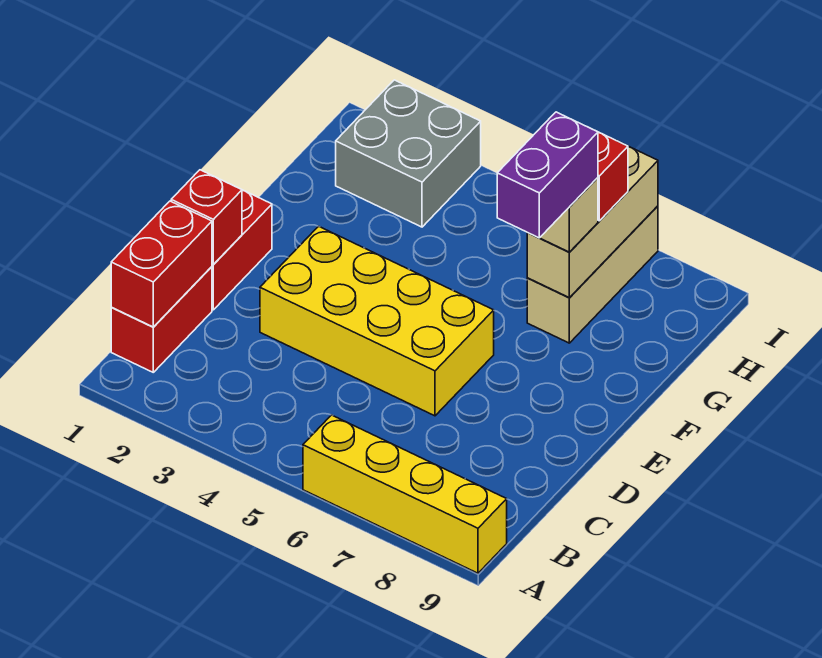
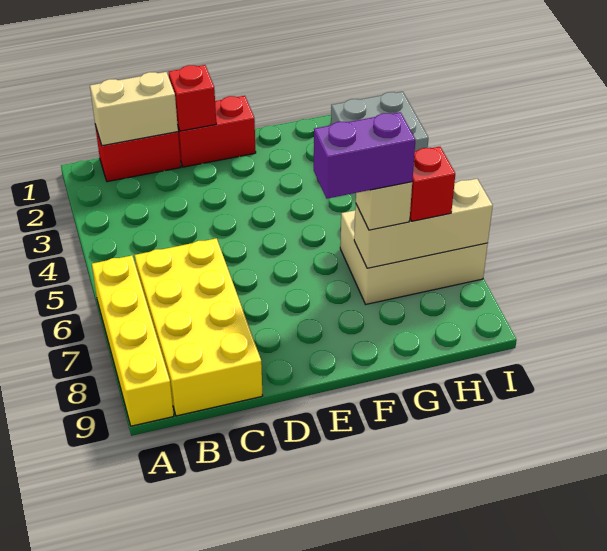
red brick B1:C1 level 2 -> tan brick B1:C1 level 2
yellow brick D3:E6 level 1 -> yellow brick B6:C9 level 1
tan brick G7:I7 level 1 -> tan brick G6:I7 level 1

